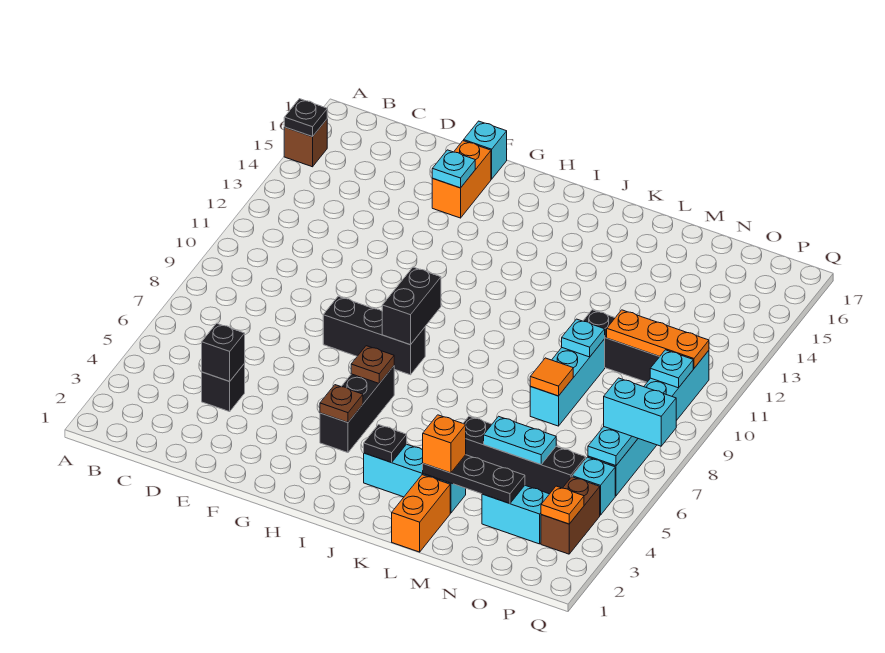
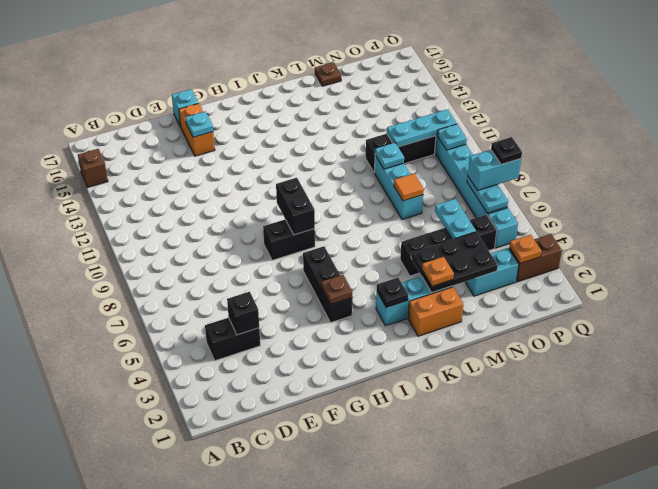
black plate A15 level 2 -> black plate Q7 level 4
black brick D4 level 1 -> black brick C4:D4 level 1
black brick F8:H8 level 1 -> black brick G8:H8 level 1
brown plate H6 level 2 -> brown plate M17 level 1
orange brick L1:L2 level 1 -> orange brick K2:L2 level 1
black plate L3:N3 level 2 -> black plate L3:N4 level 2
orange brick L3 level 3 -> orange plate L3 level 3
cyan plate M5:N5 level 2 -> cyan plate N5:N6 level 2
orange plate N11:P11 level 2 -> cyan plate N11:P11 level 2
brown brick P3:P4 level 1 -> brown brick P3:Q3 level 1

